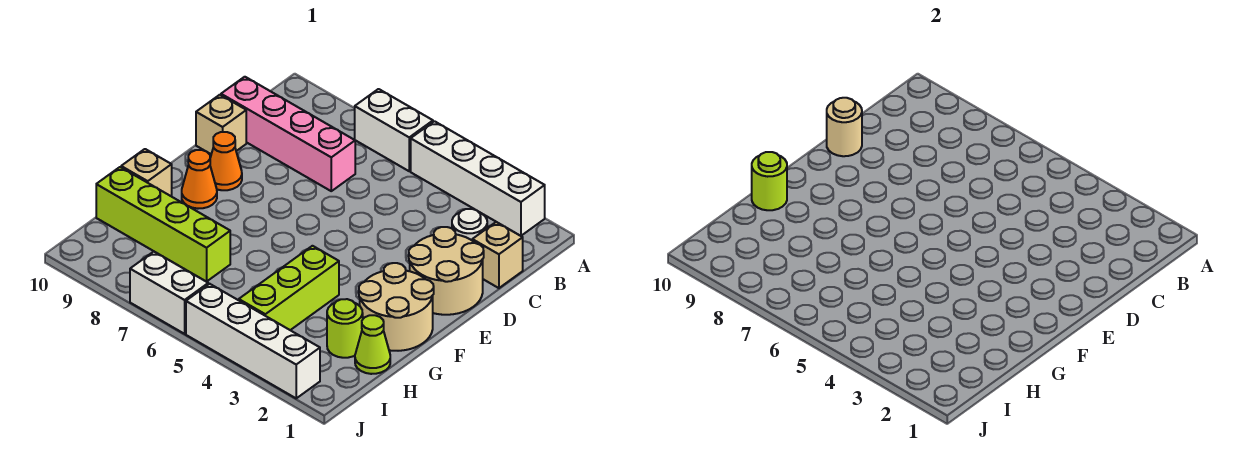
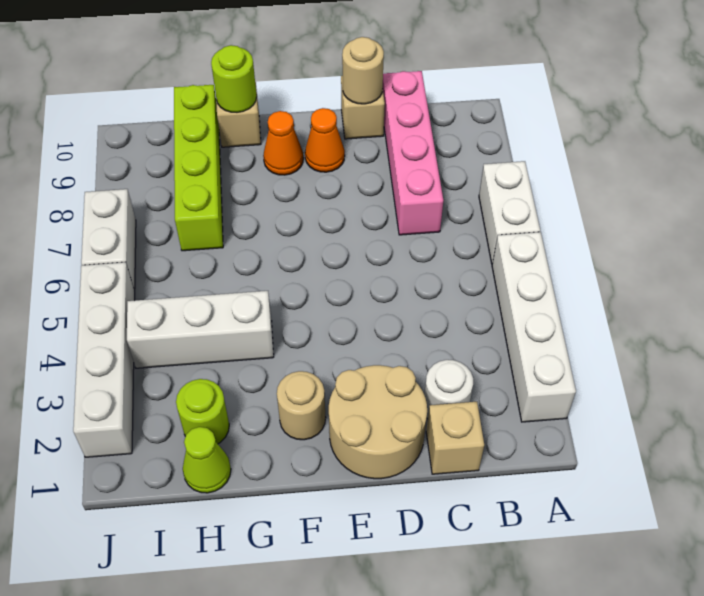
tan round brick F1:G2 level 1 -> tan round brick F2 level 1
lime brick G4:I4 level 1 -> white brick G4:I4 level 1

